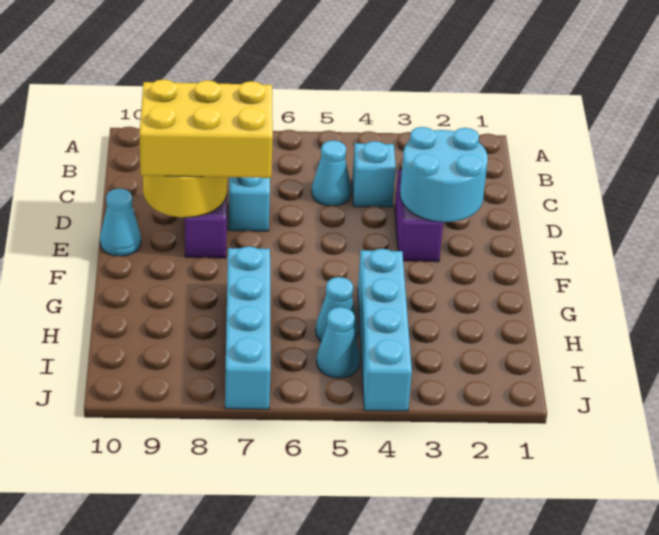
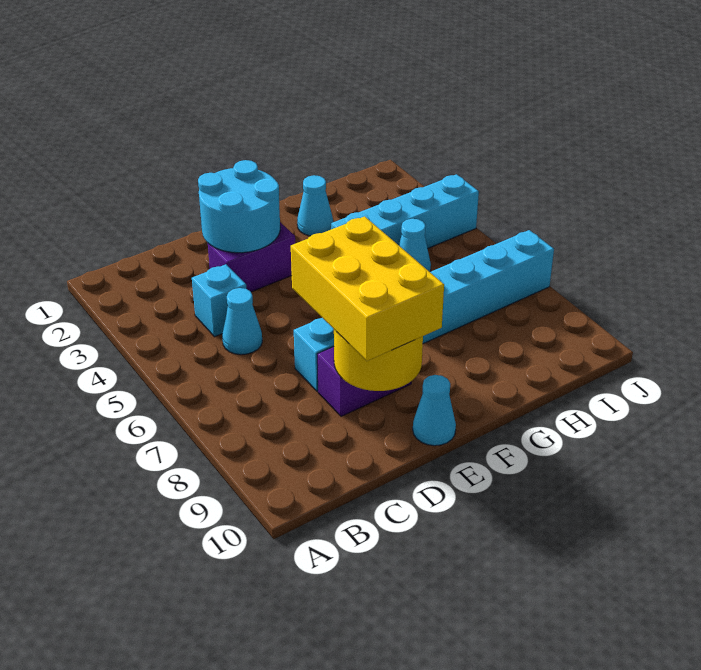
cyan cone I5 level 1 -> cyan cone G2 level 1

